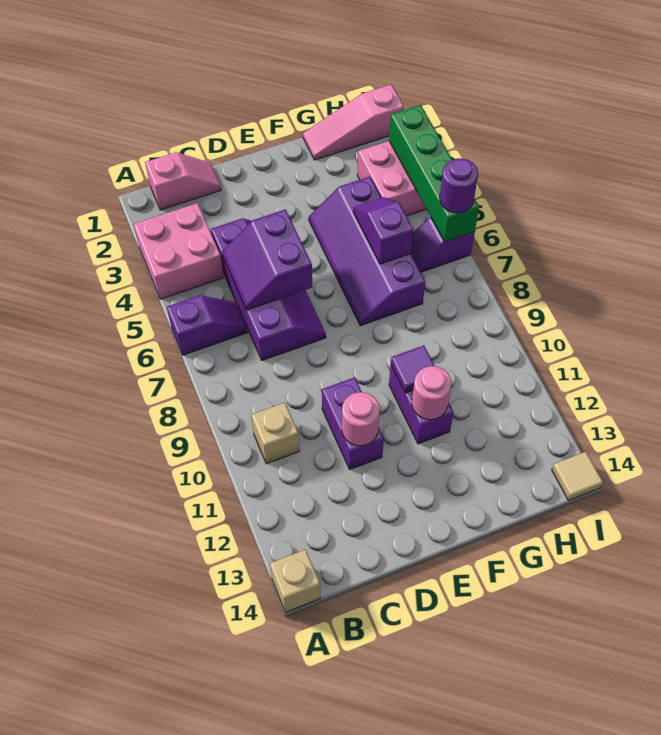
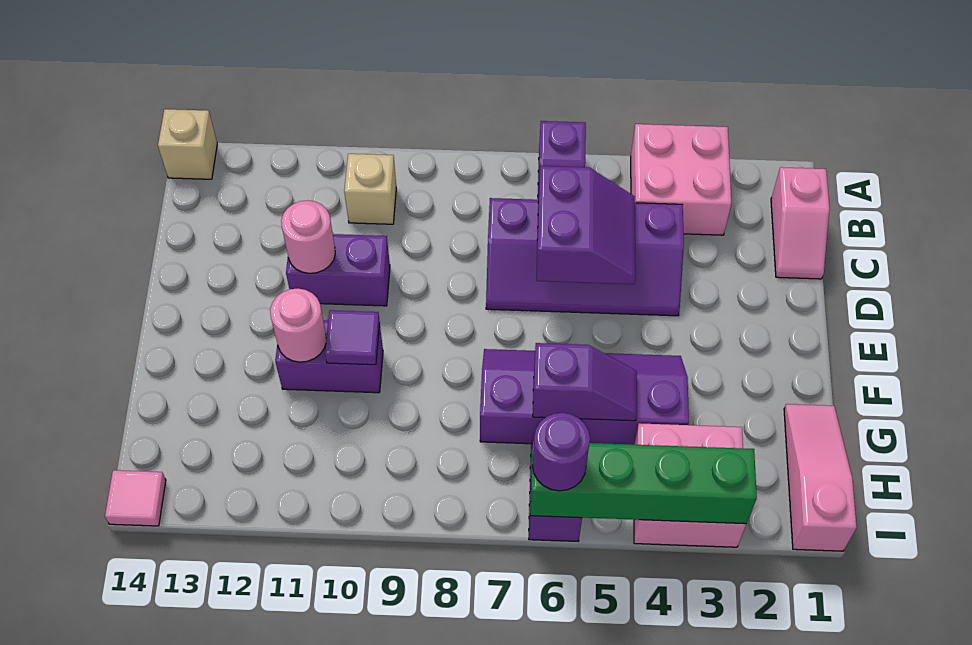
purple slope C5:D6 level 2 top D -> purple slope C5:D6 level 2 top 6
tan tile I14 level 1 -> pink tile I14 level 1

